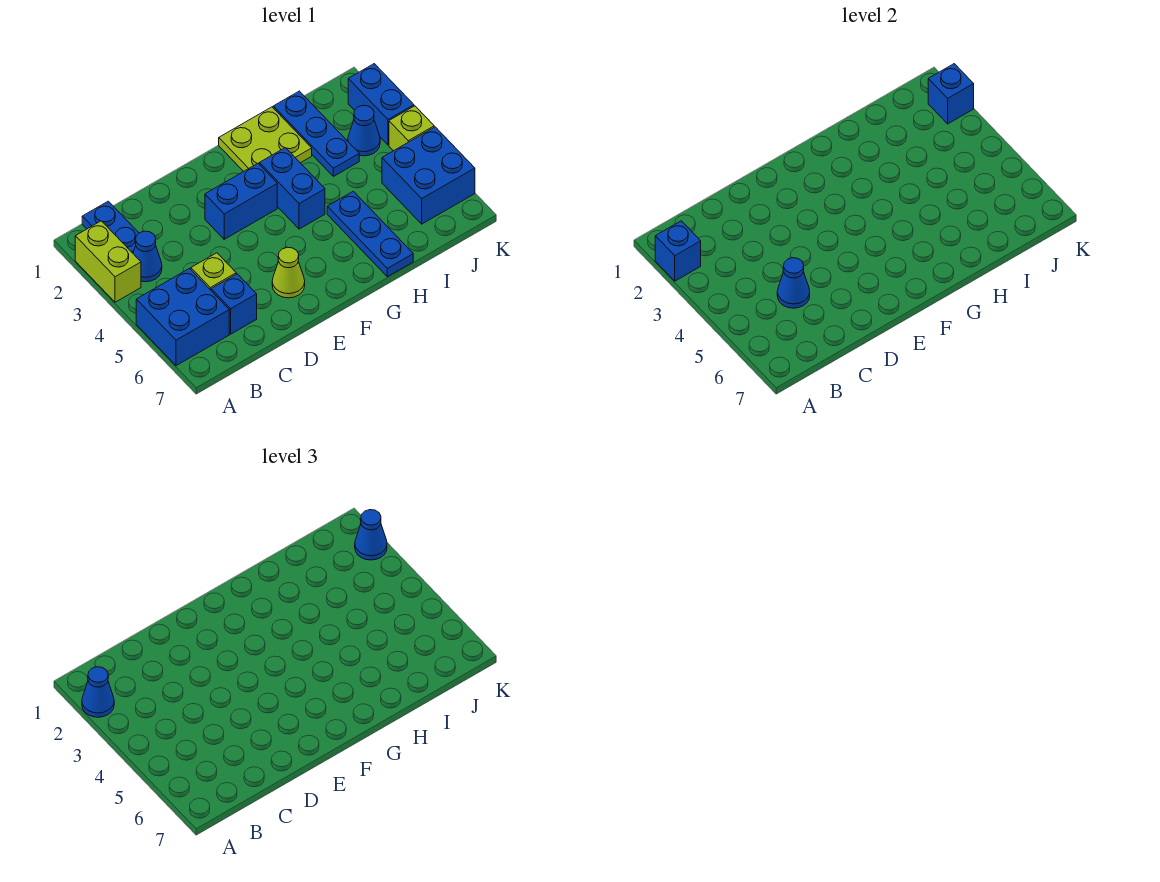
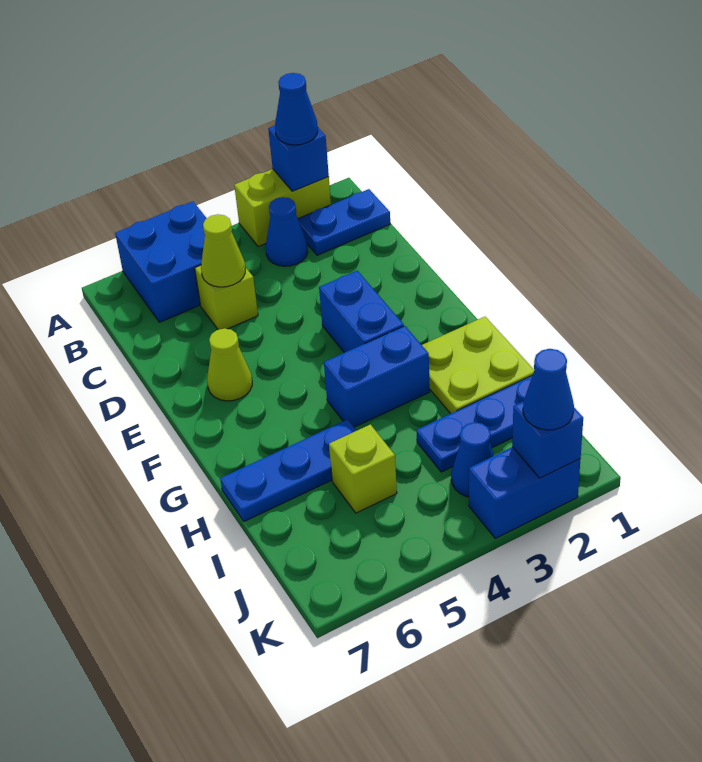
blue cone C5 level 2 -> lime cone C5 level 2
blue brick C6 level 1 -> none
blue brick J5:K6 level 1 -> none
lime brick K4 level 1 -> lime brick I5 level 1

